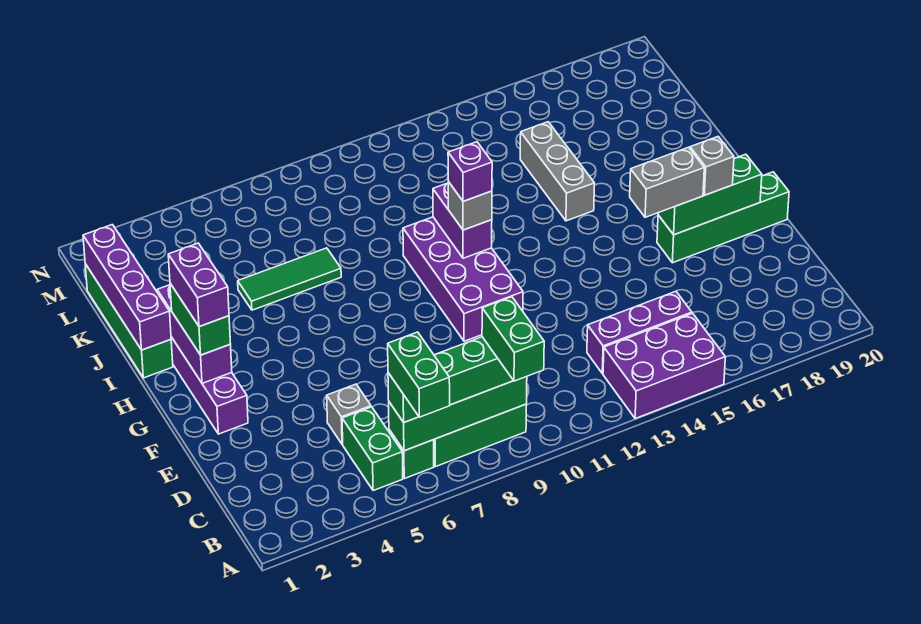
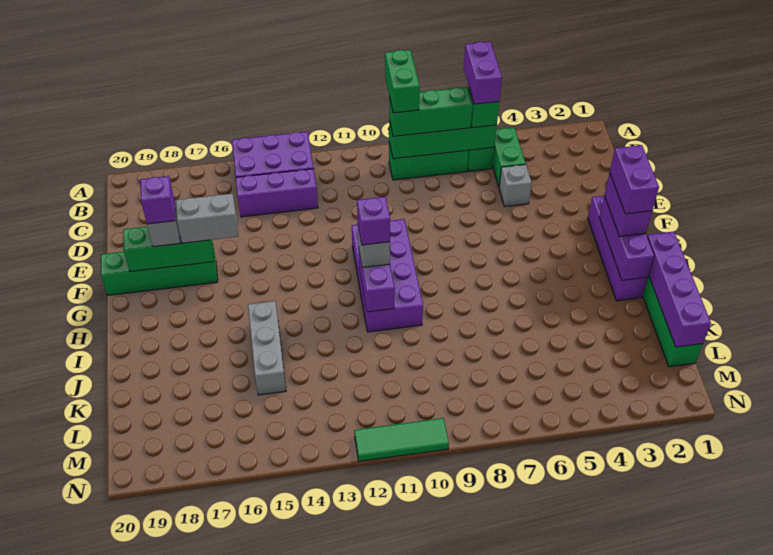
green brick A6:B6 level 4 -> purple brick A6:B6 level 4
none -> purple brick F18 level 4
green brick G2:H2 level 3 -> purple brick G2:H2 level 3
green tile J5:J7 level 1 -> green tile N10:N12 level 1

